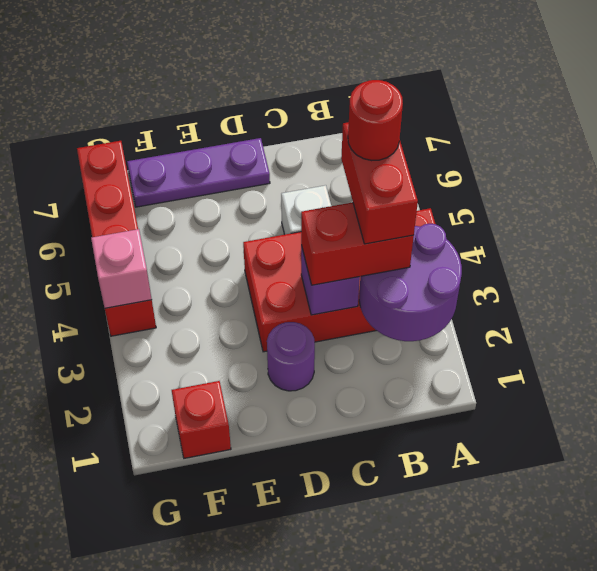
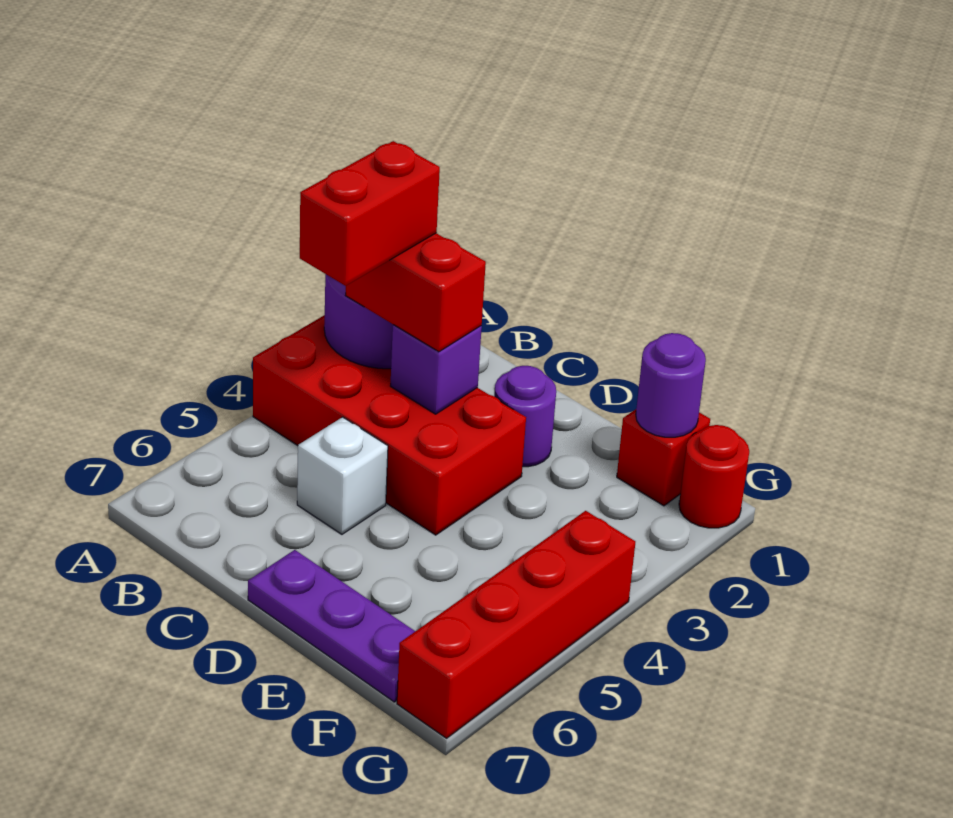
red round brick B4 level 5 -> red round brick G1 level 1
none -> purple round brick F1 level 2
pink brick G4 level 2 -> none

